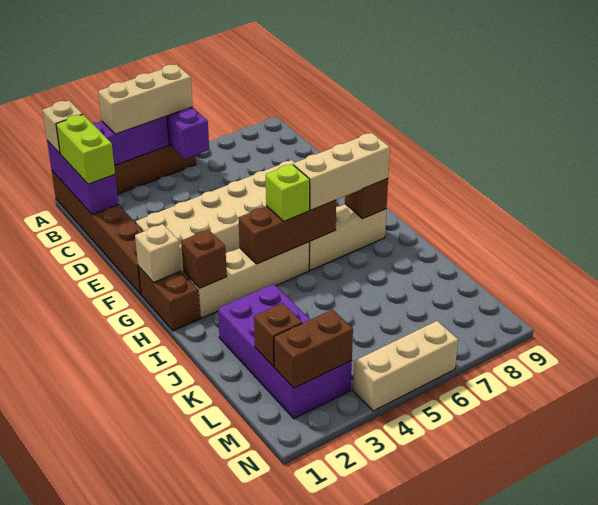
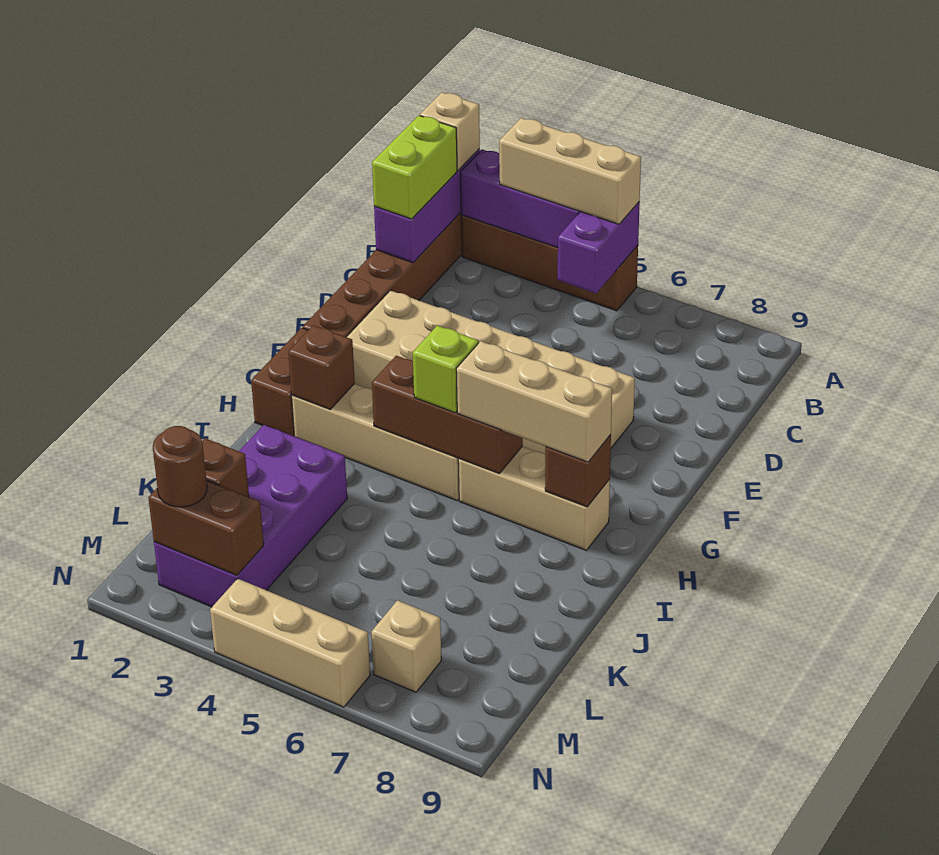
tan brick G1 level 2 -> tan brick M7 level 1
none -> brown round brick M2 level 3

